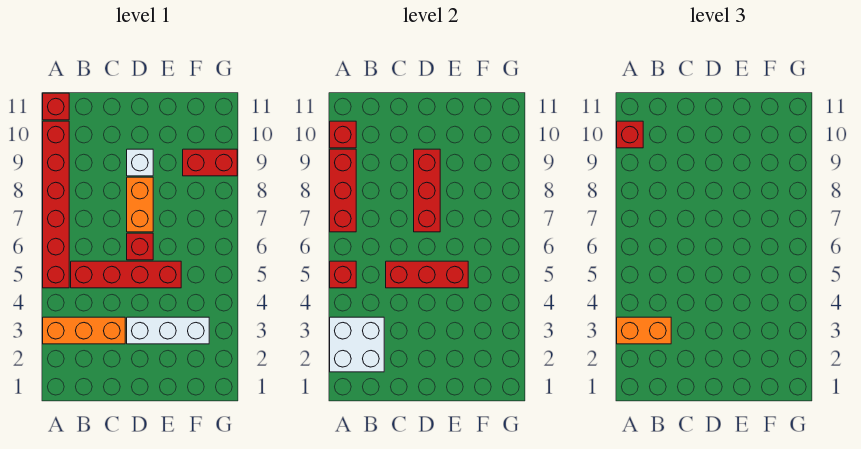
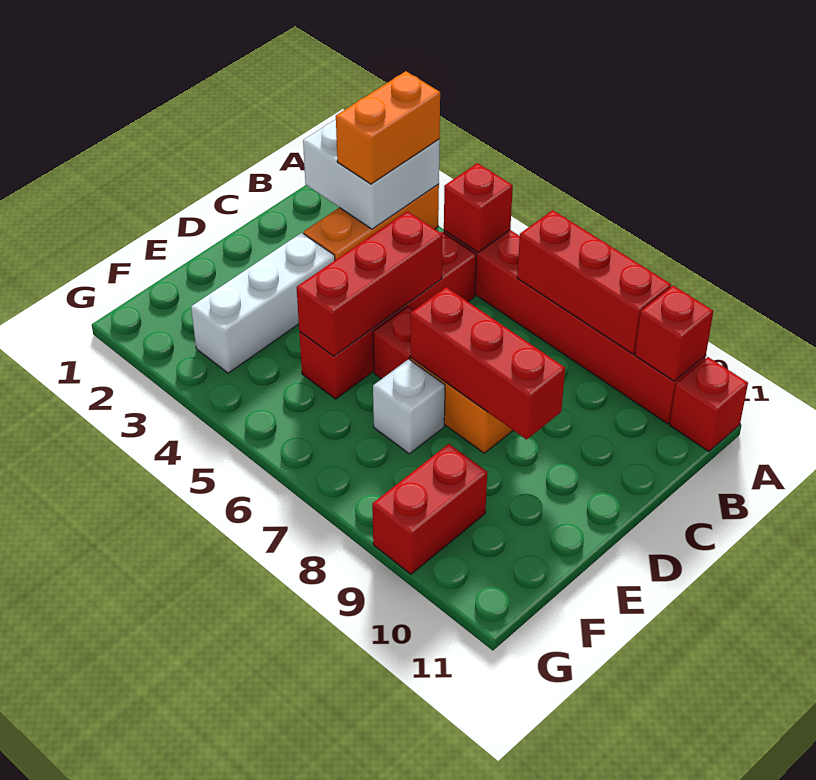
red brick A10 level 3 -> none
white brick D9 level 1 -> white brick E7 level 1

